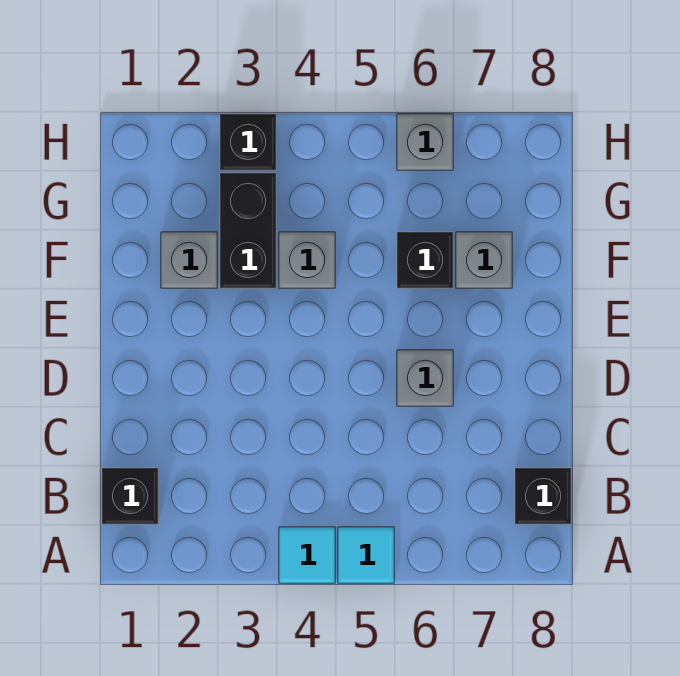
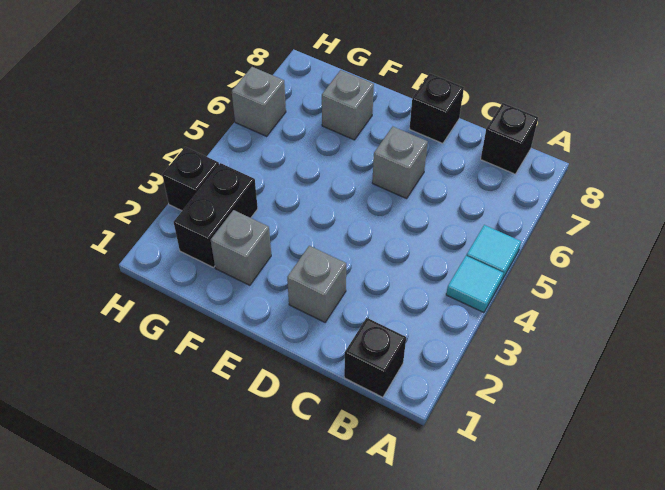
black brick F3:G3 level 1 -> black brick G2:G3 level 1
grey brick F4 level 1 -> grey brick D2 level 1
black brick F6 level 1 -> black brick D8 level 1

